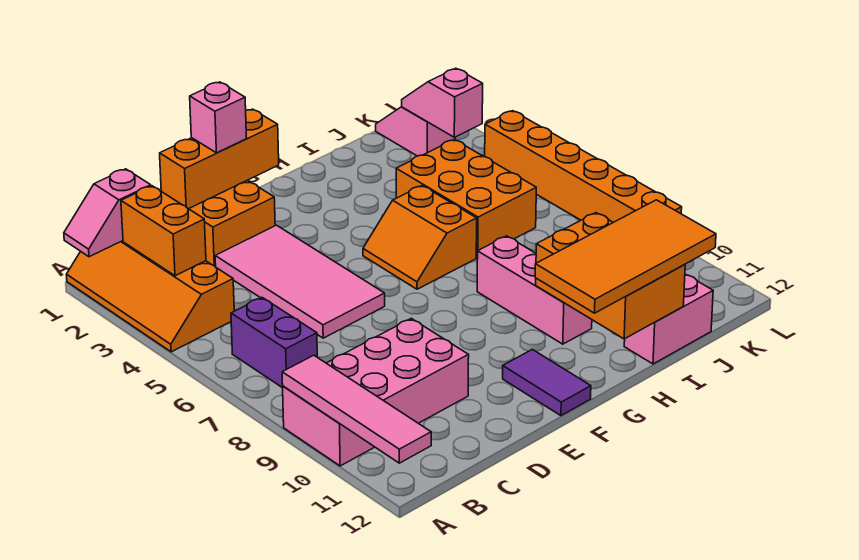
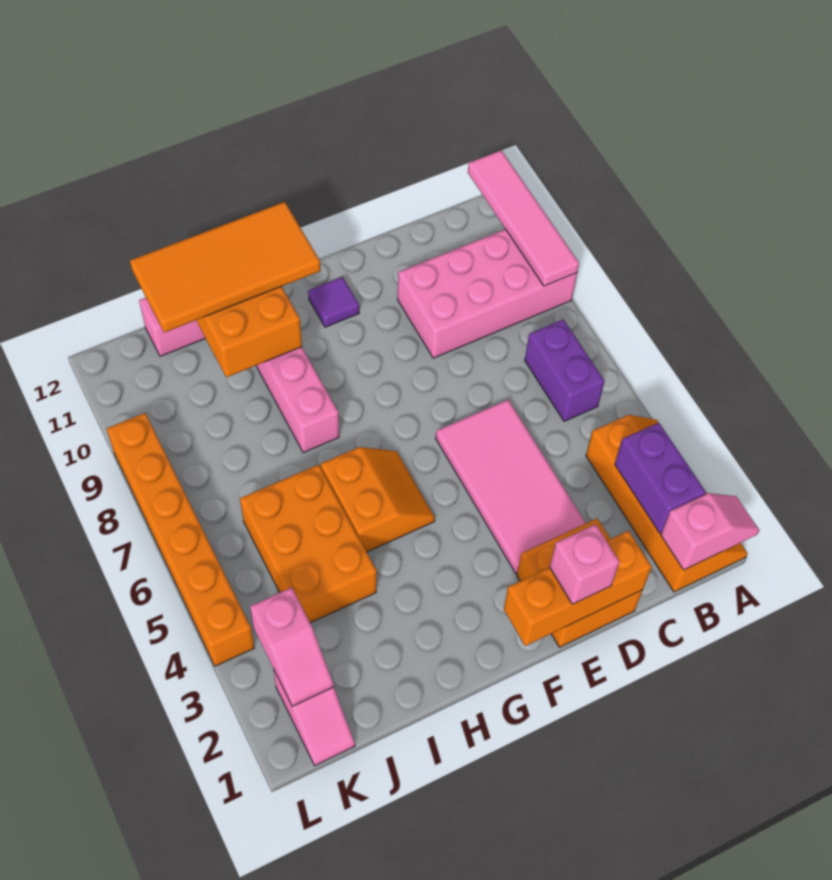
orange brick B2:B3 level 2 -> purple brick B2:B3 level 2
purple tile F11:F12 level 1 -> purple tile F11 level 1

